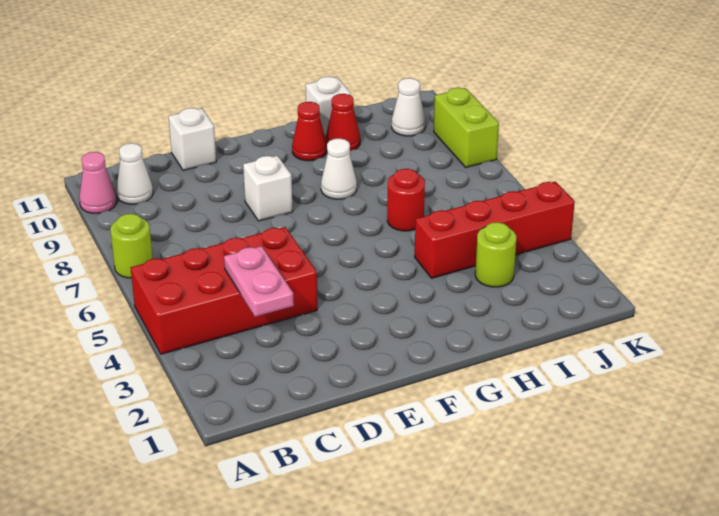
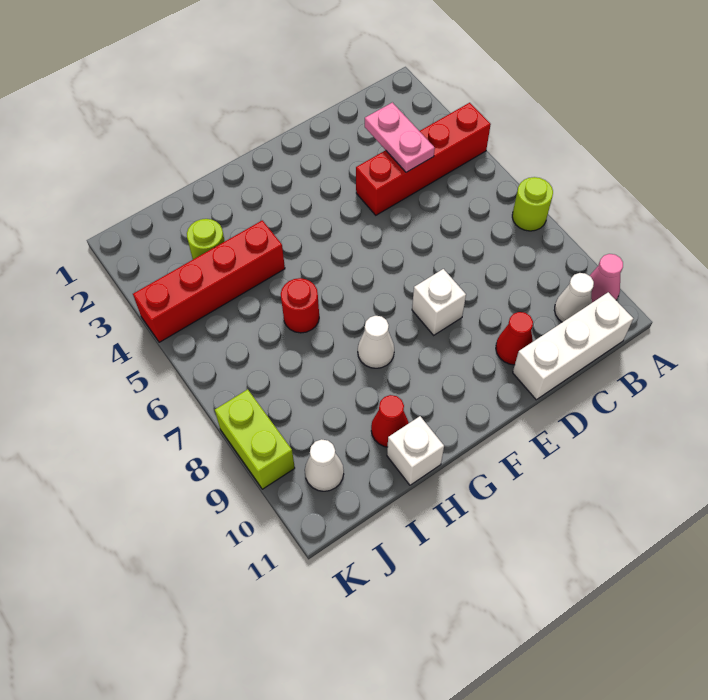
red brick A4:D5 level 1 -> red brick A4:D4 level 1
white brick D11 level 1 -> white brick B11:D11 level 1
red cone G10 level 1 -> red cone D10 level 1

